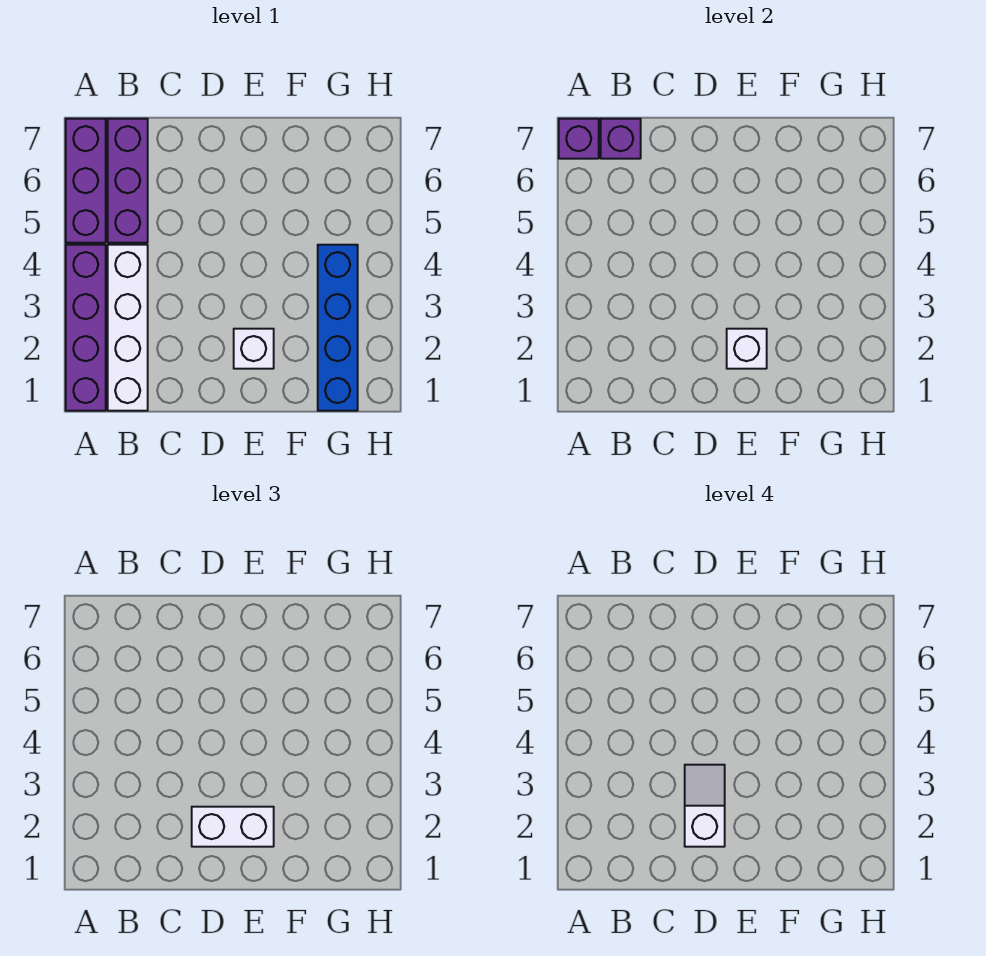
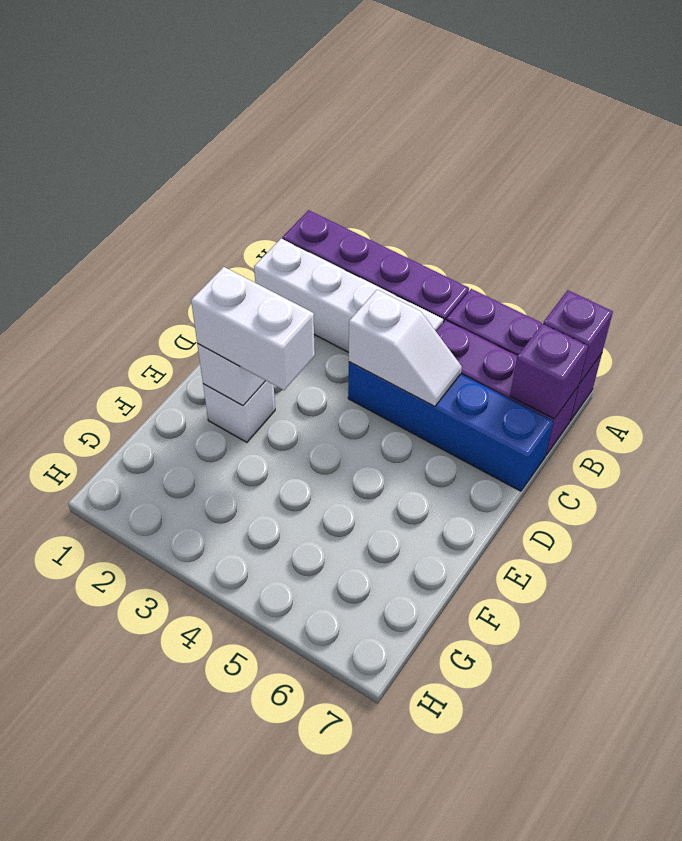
white brick D2:E2 level 3 -> white brick E2:E3 level 3
white slope D2:D3 level 4 top 2 -> white slope C4:C5 level 2 top 4
blue brick G1:G4 level 1 -> blue brick C4:C7 level 1

